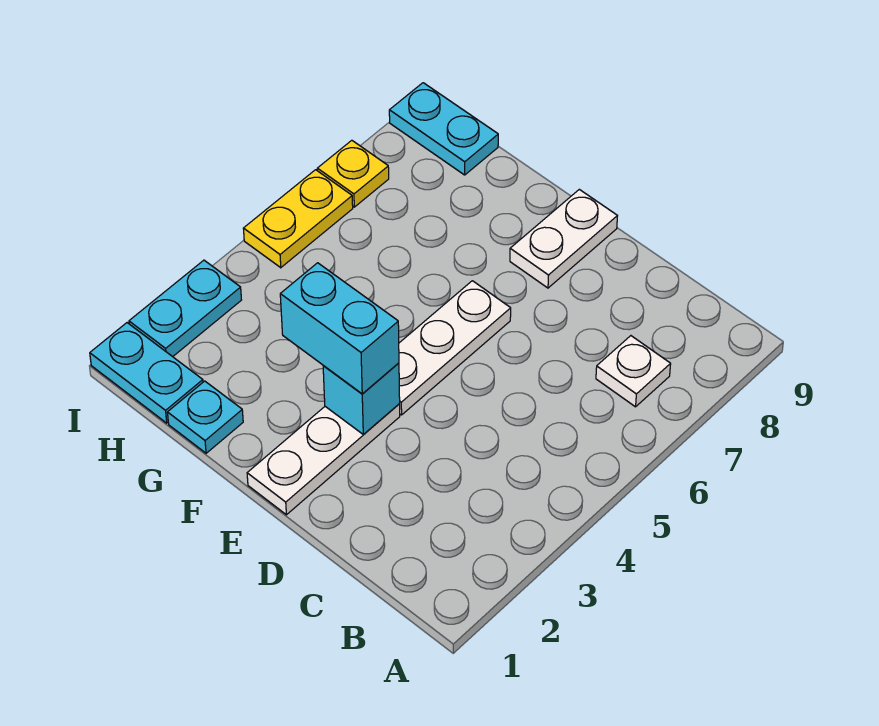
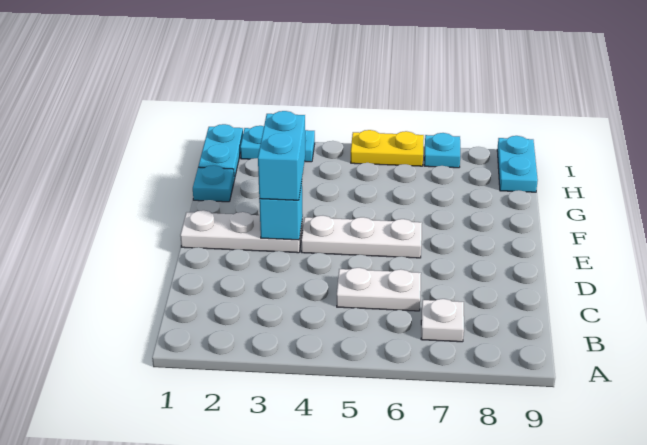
white plate E8:E9 level 1 -> white plate C5:C6 level 1
yellow plate I7 level 1 -> cyan plate I7 level 1

